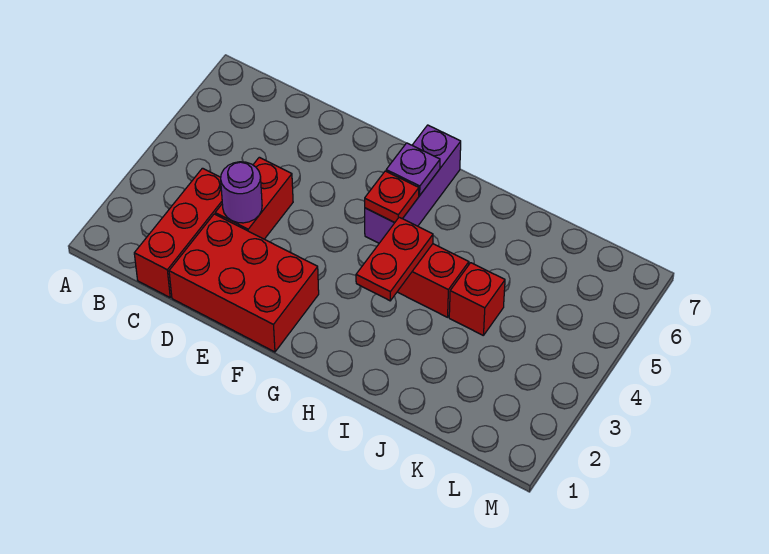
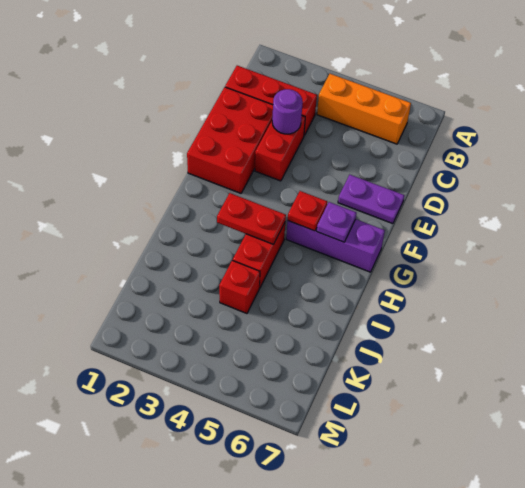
none -> orange brick B4:B6 level 1
red brick D3:D4 level 1 -> red brick D3:E3 level 1
none -> purple plate E6:E7 level 1

